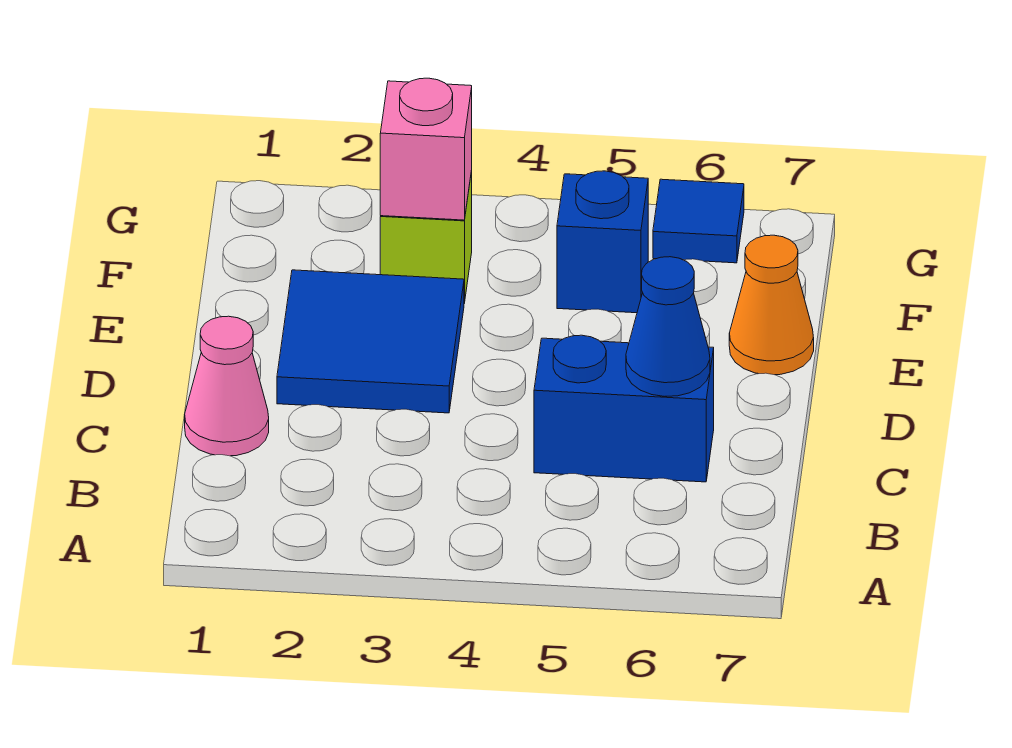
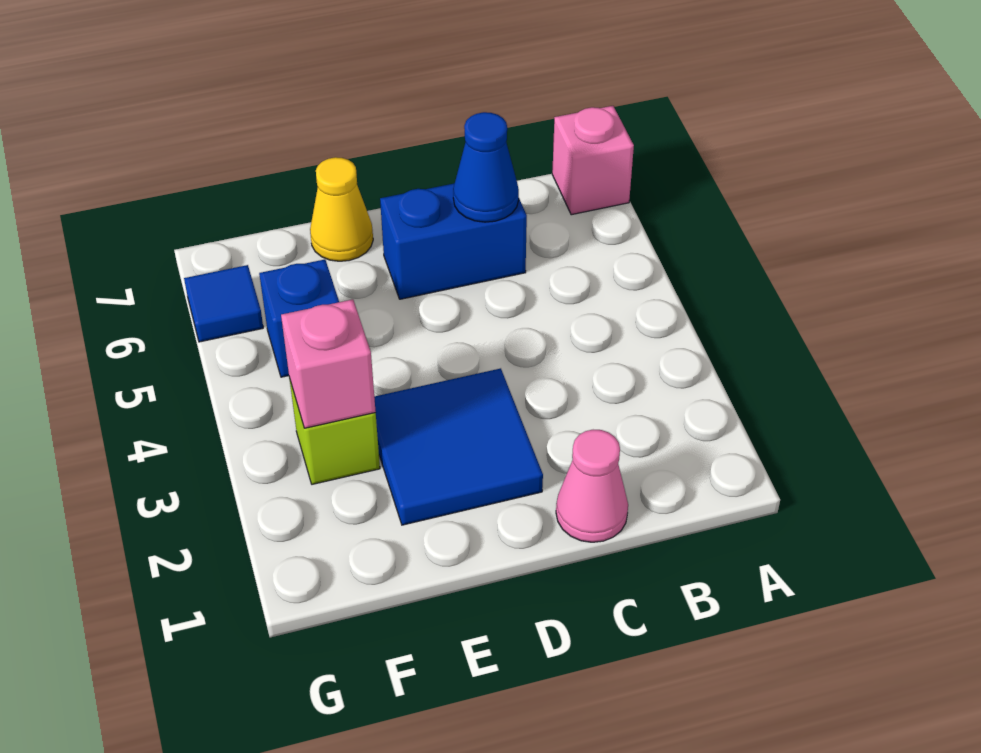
none -> pink brick A7 level 1
blue brick C5:C6 level 1 -> blue brick C6:D6 level 1
orange cone E7 level 1 -> yellow cone E7 level 1

